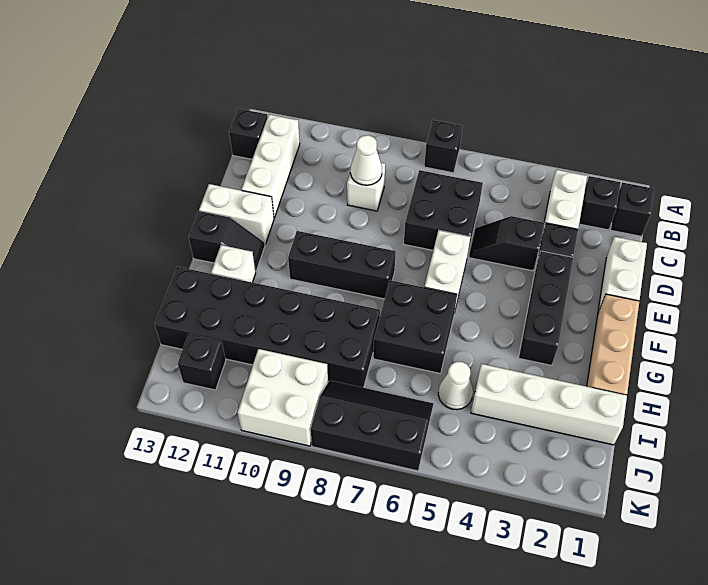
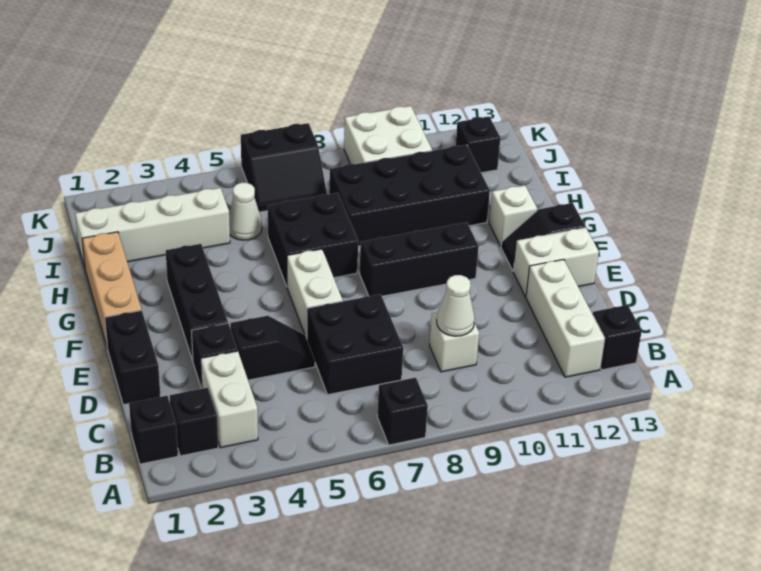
white brick D1:E1 level 1 -> black brick D1:E1 level 1
black brick H8:I13 level 1 -> black brick H8:I11 level 1
black slope J6:K8 level 1 top K -> black slope J6:K7 level 1 top K

